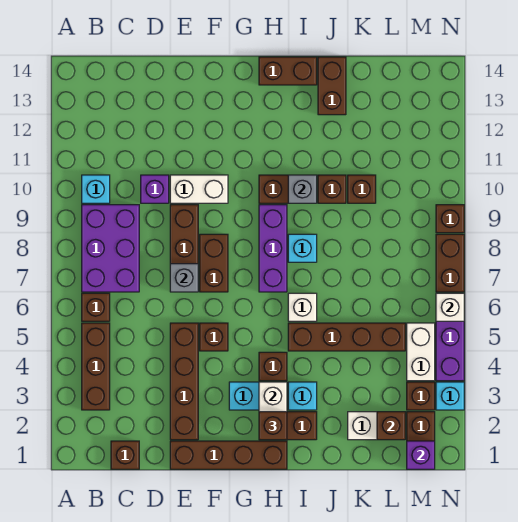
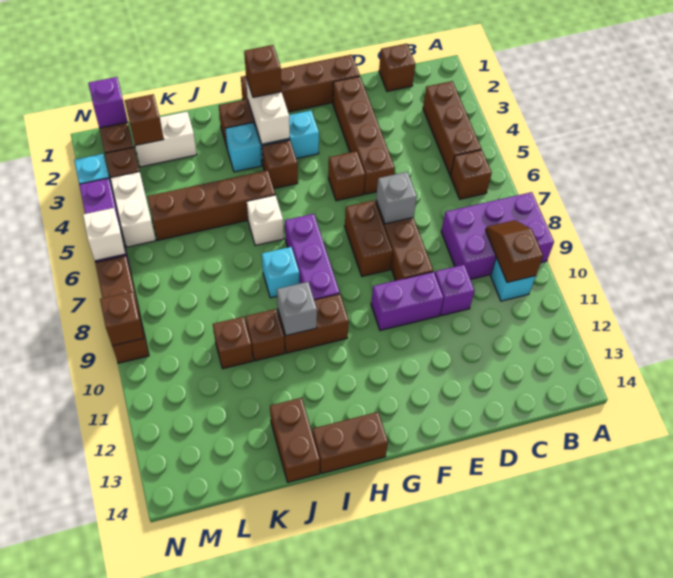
purple brick B7:C9 level 1 -> purple brick A8:C9 level 1
none -> brown slope B9:B10 level 2 top 10
white brick E10:F10 level 1 -> purple brick E10:F10 level 1
none -> brown brick N9 level 2

